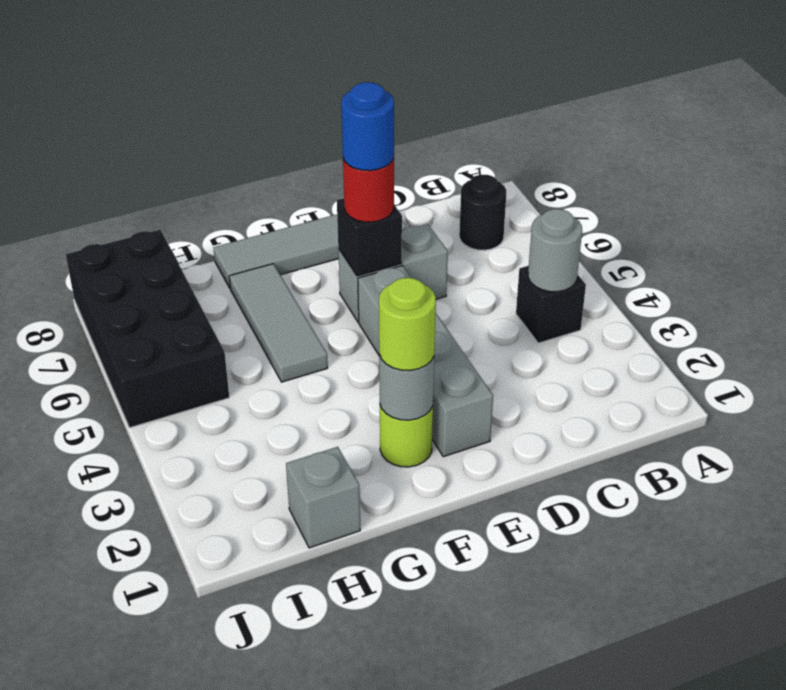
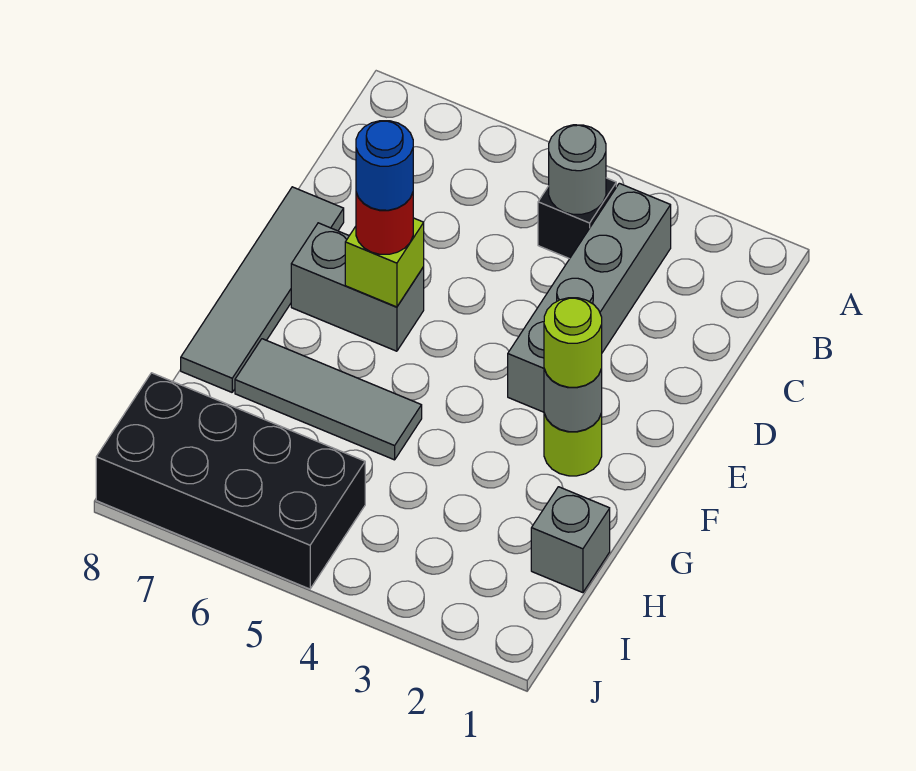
black round brick B7 level 1 -> none
grey brick D6:E6 level 1 -> grey brick E6:E7 level 1
grey brick E2:E5 level 1 -> grey brick B3:E3 level 1
black brick E6 level 2 -> lime brick E6 level 2

